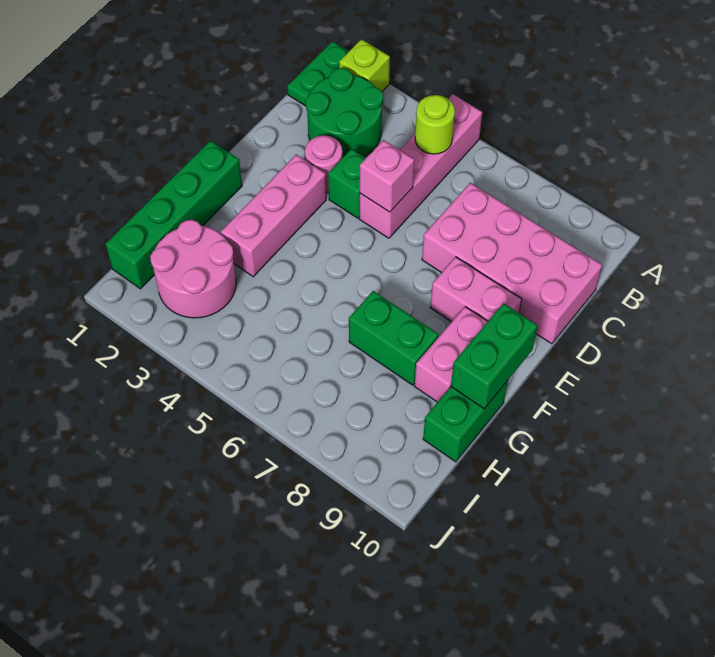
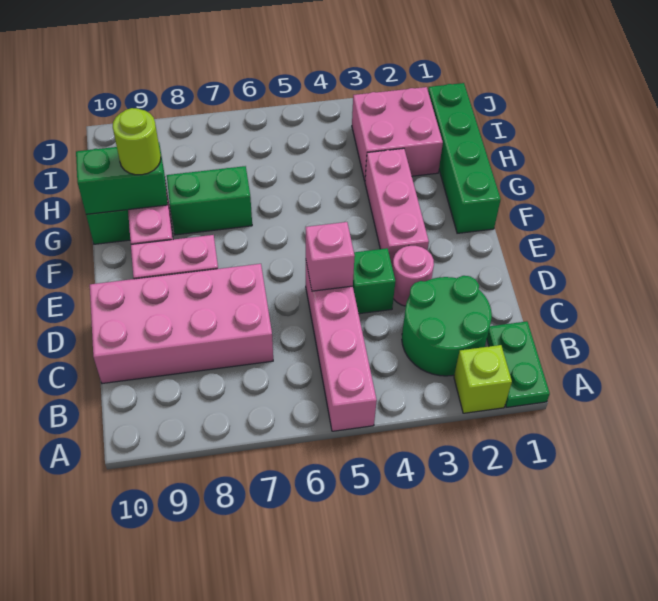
lime round brick B5 level 2 -> lime round brick G9 level 3
green brick F10:G10 level 2 -> green brick G9:G10 level 2
pink round brick H2:I3 level 1 -> pink brick H2:I3 level 1

